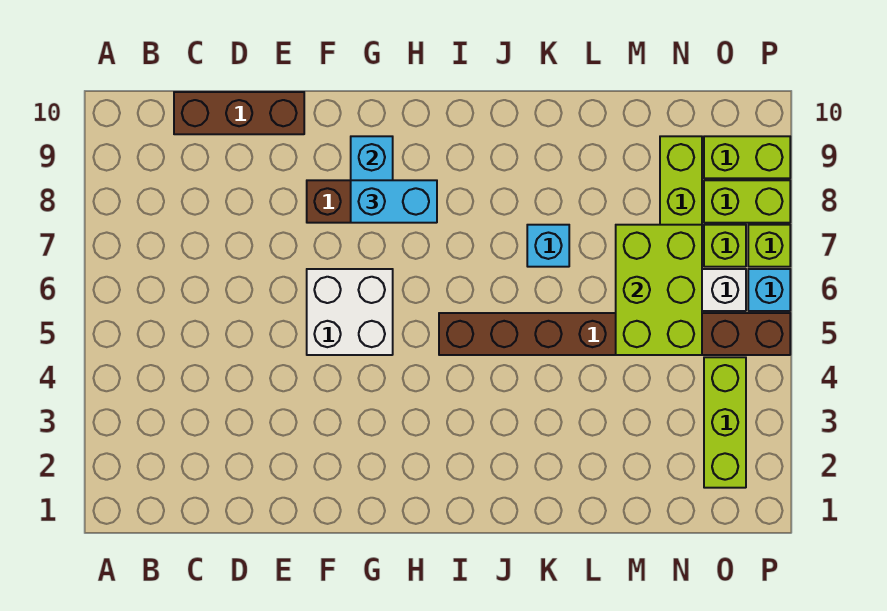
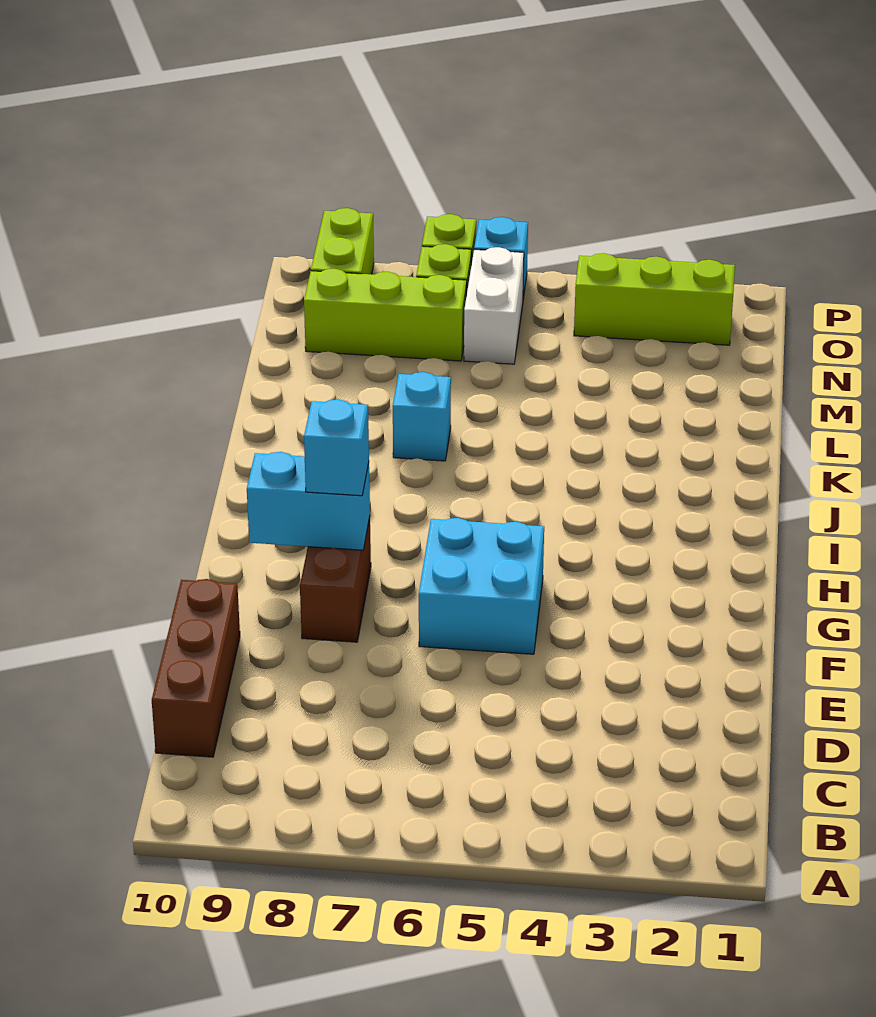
white brick F5:G6 level 1 -> cyan brick F5:G6 level 1
cyan brick G8:H8 level 3 -> cyan brick G8 level 3
brown brick I5:P5 level 1 -> none
lime brick M5:N7 level 2 -> none
lime brick O8:P8 level 1 -> none

